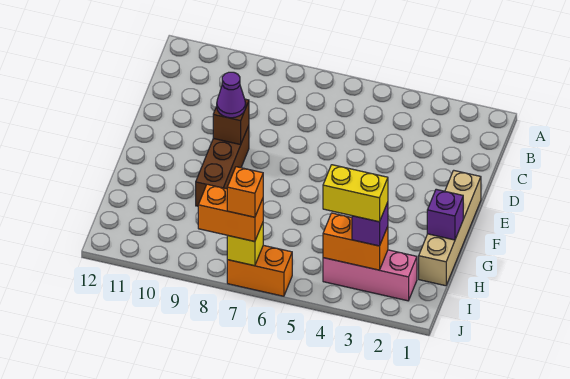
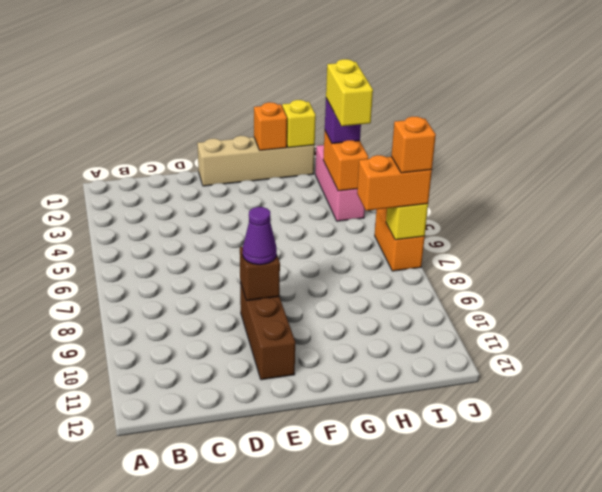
brown brick E9:G9 level 1 -> brown brick E9:E11 level 1
purple brick G1 level 2 -> orange brick G1 level 2
none -> yellow brick H1 level 2
orange brick J7:J8 level 3 -> orange brick I7:J7 level 3

